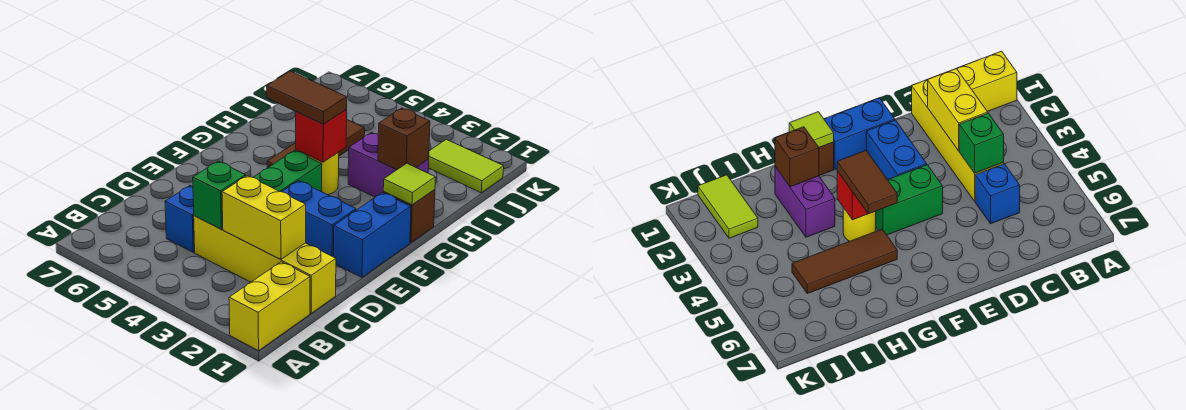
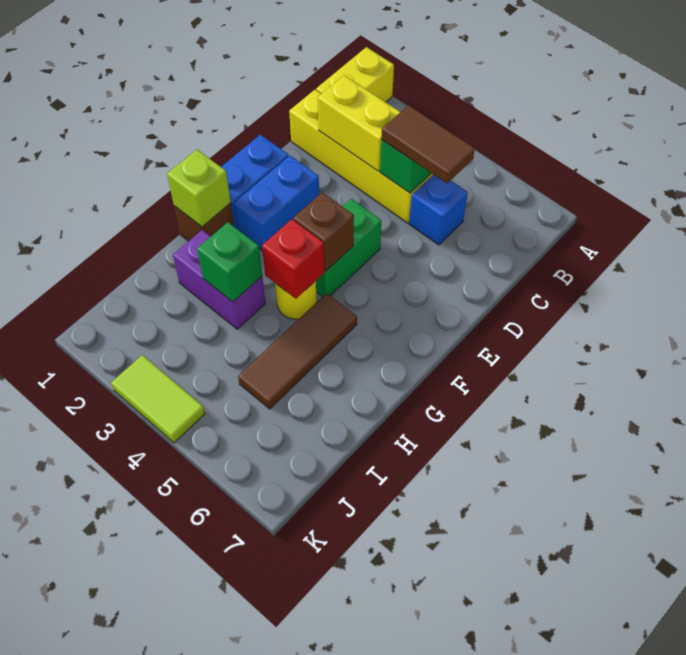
blue brick E2:E3 level 1 -> blue brick E2:F2 level 1
lime tile G1 level 2 -> lime brick G1 level 2
brown tile G4:G5 level 3 -> brown tile C4:C5 level 3
brown brick H2 level 2 -> brown brick F4 level 2
none -> green brick H3 level 2
lime tile J1:J2 level 1 -> lime tile K3:K4 level 1

